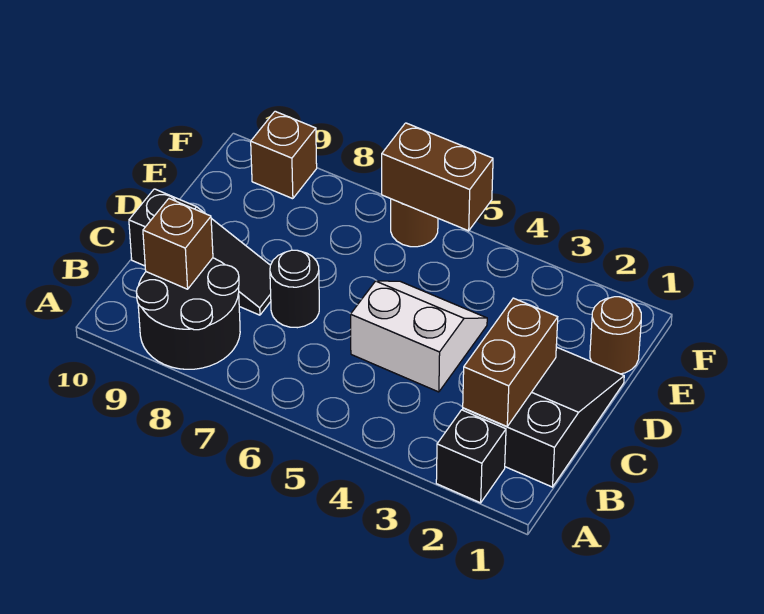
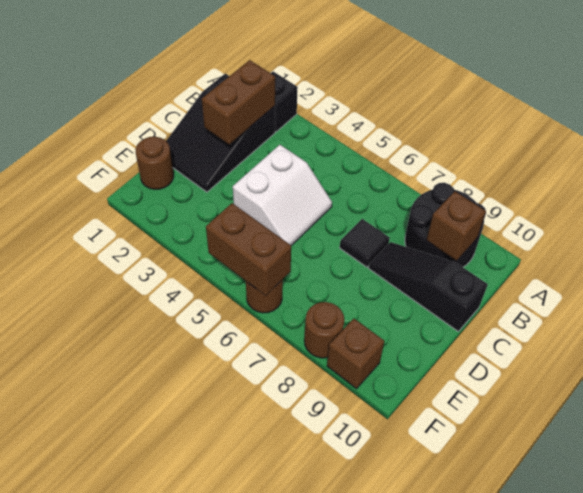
white slope C4:D5 level 1 top C -> white slope C4:D5 level 1 top 4
black round brick C7 level 1 -> black tile C7 level 1
none -> brown round brick F8 level 1

